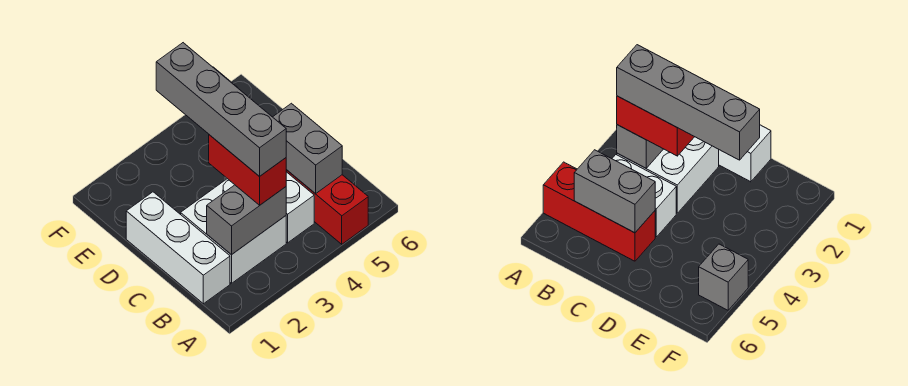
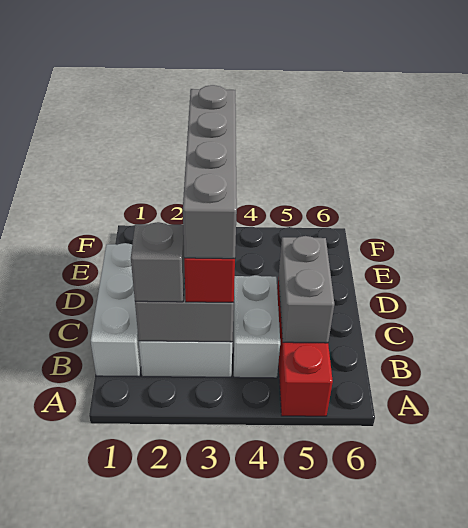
grey brick F5 level 1 -> grey brick B2 level 3

